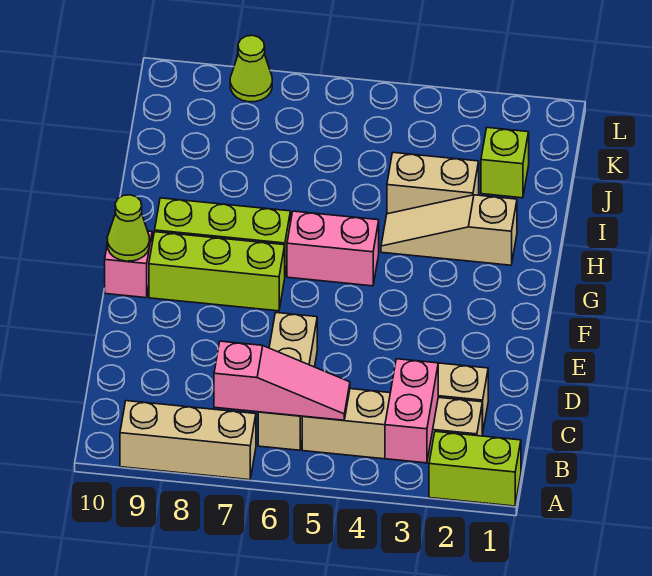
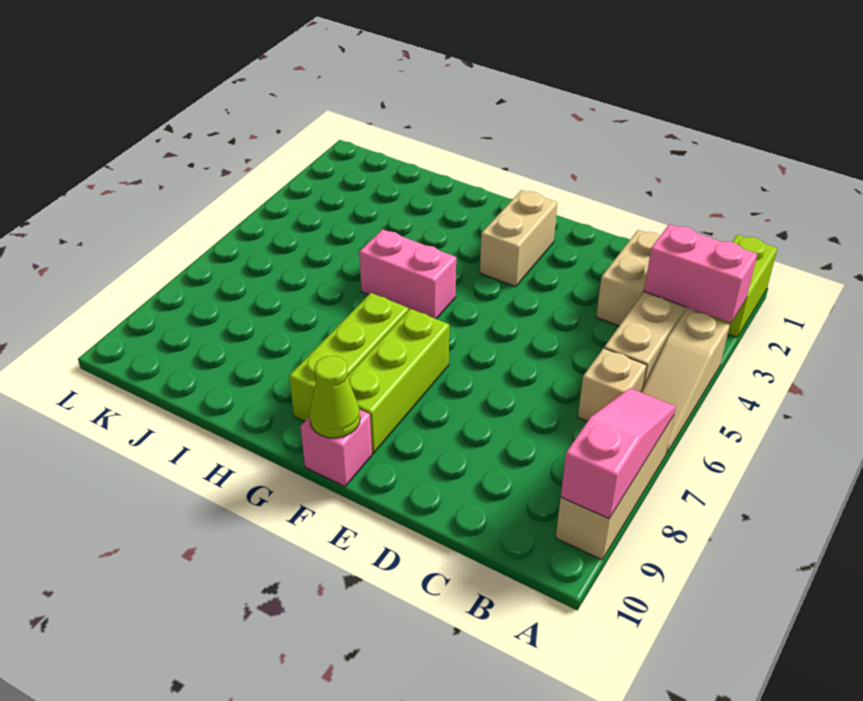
pink slope B5:B7 level 2 top 7 -> pink slope A7:A9 level 2 top 9
tan brick B6:D6 level 1 -> tan brick B6 level 1
pink brick G5:G6 level 1 -> pink brick G5:H5 level 1
tan slope H2:H4 level 1 top 2 -> tan slope A4:A6 level 1 top 4
tan brick I3:I4 level 1 -> tan brick F2:F3 level 1
lime brick J2 level 1 -> none
lime cone L8 level 1 -> none

